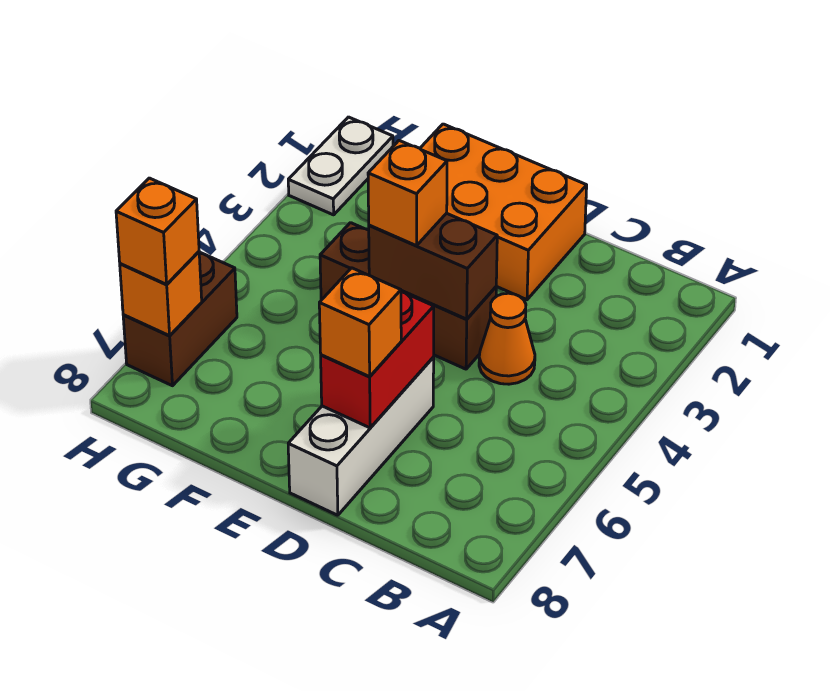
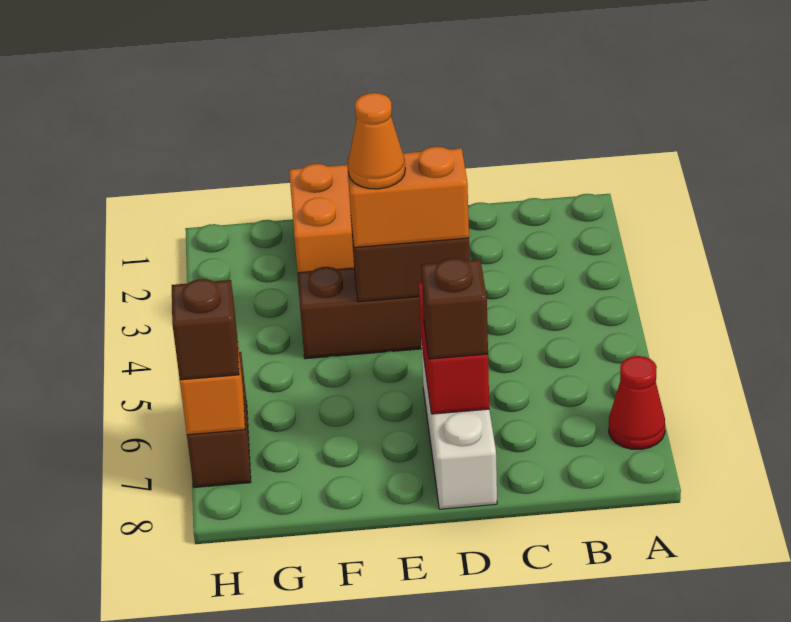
none -> red cone A7 level 1
orange cone C4 level 1 -> orange cone E4 level 4
orange brick D7 level 3 -> brown brick D7 level 3
orange brick E4 level 3 -> orange brick D4:E4 level 3
white plate H1:H2 level 1 -> none
orange brick H7 level 3 -> brown brick H7 level 3

